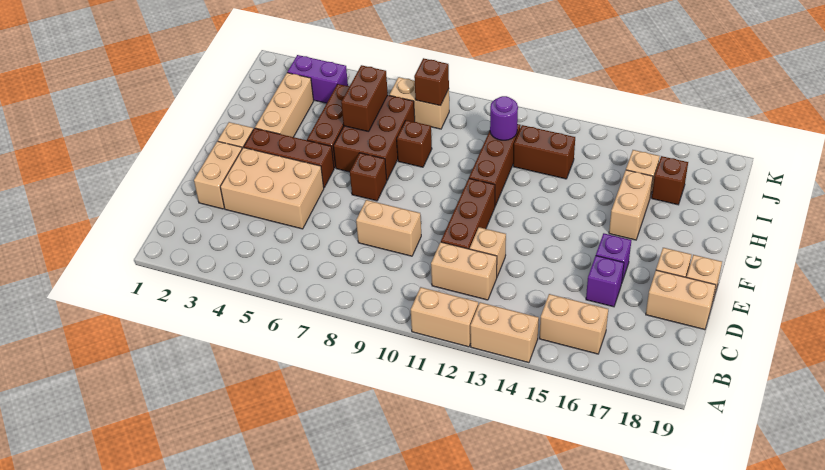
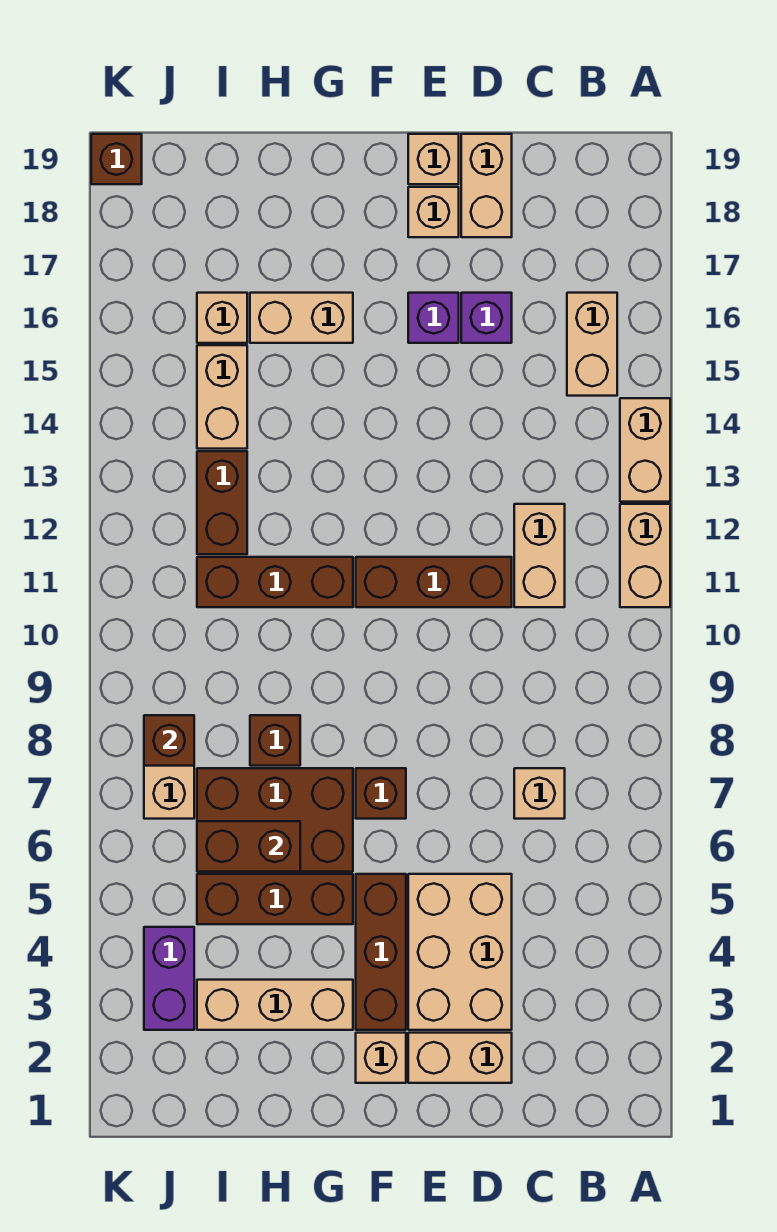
tan brick D8:D9 level 1 -> tan brick I14:I15 level 1
tan brick D12 level 1 -> tan brick C7 level 1
purple round brick I11 level 2 -> none
brown brick I17 level 1 -> brown brick K19 level 1

